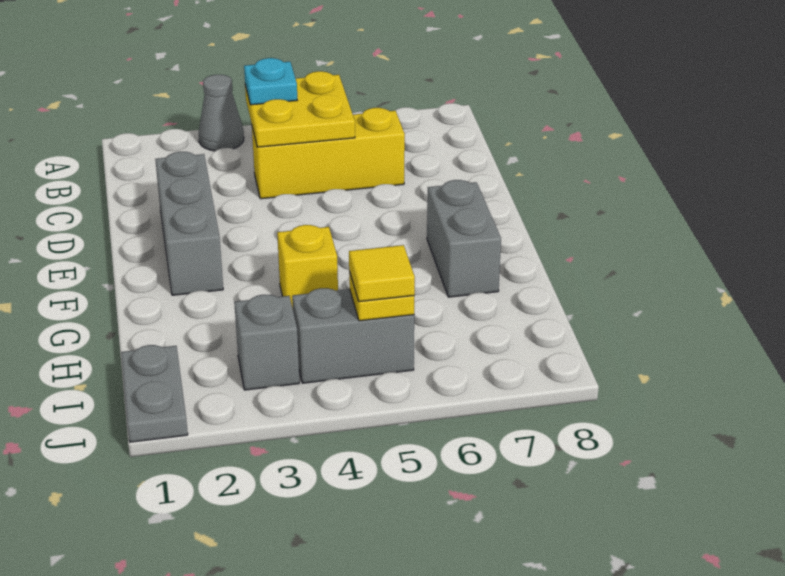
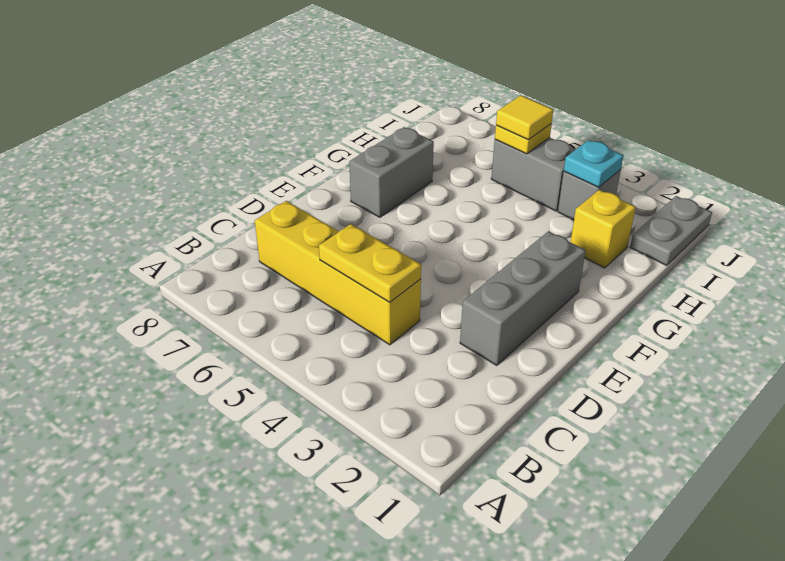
grey cone A3 level 1 -> none
yellow plate B4:C5 level 2 -> yellow plate C4:C5 level 2
cyan plate B4 level 3 -> cyan plate I3 level 2
yellow brick C4:C6 level 1 -> yellow brick C4:C7 level 1
yellow brick G4 level 1 -> yellow brick H2 level 1

